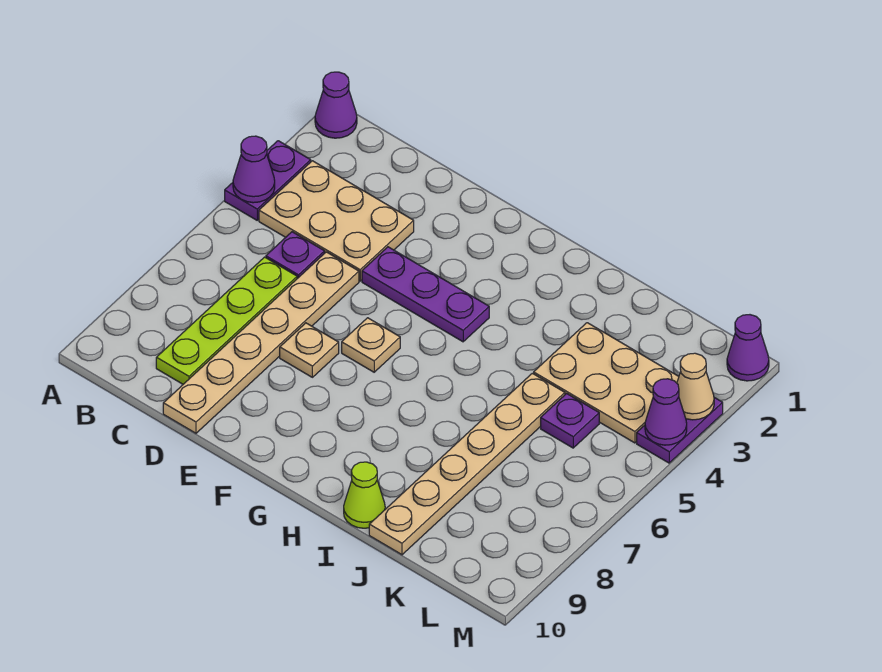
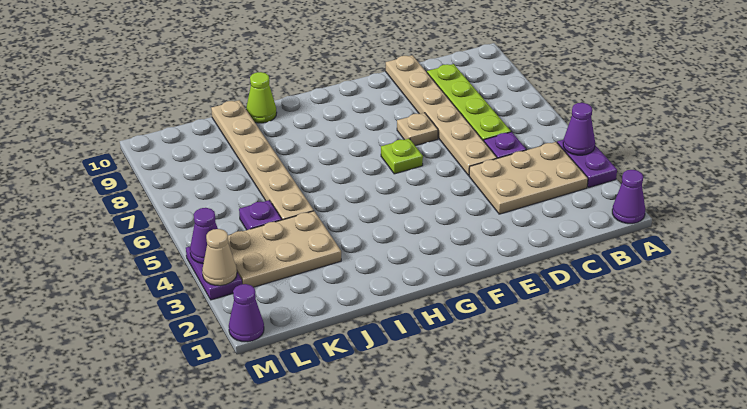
purple plate E4:G4 level 1 -> none
tan plate F6 level 1 -> lime plate F6 level 1

